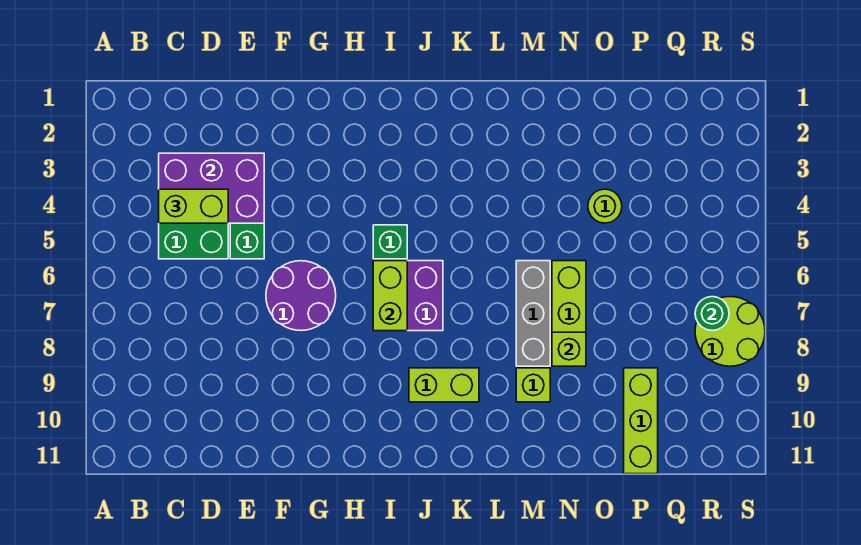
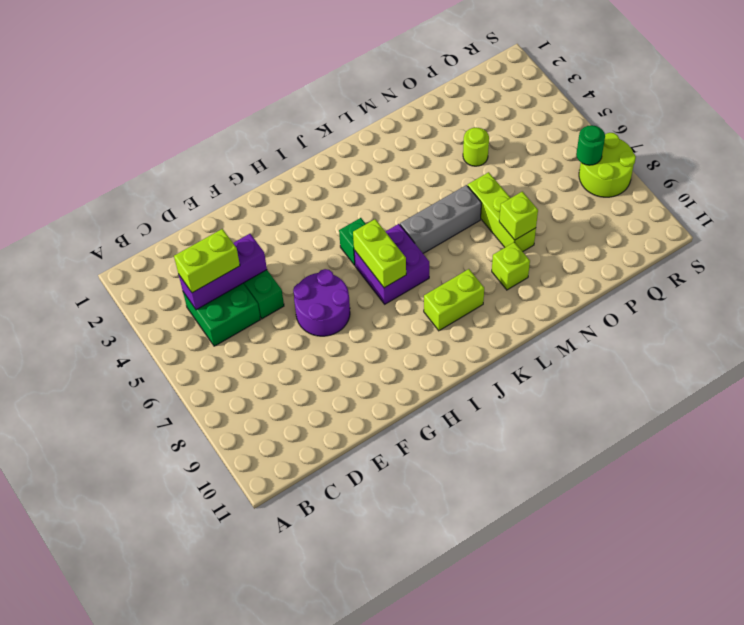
purple brick C3:E4 level 2 -> purple brick C4:E4 level 2
grey brick M6:M8 level 1 -> grey brick K6:M6 level 1
lime brick P9:P11 level 1 -> none

